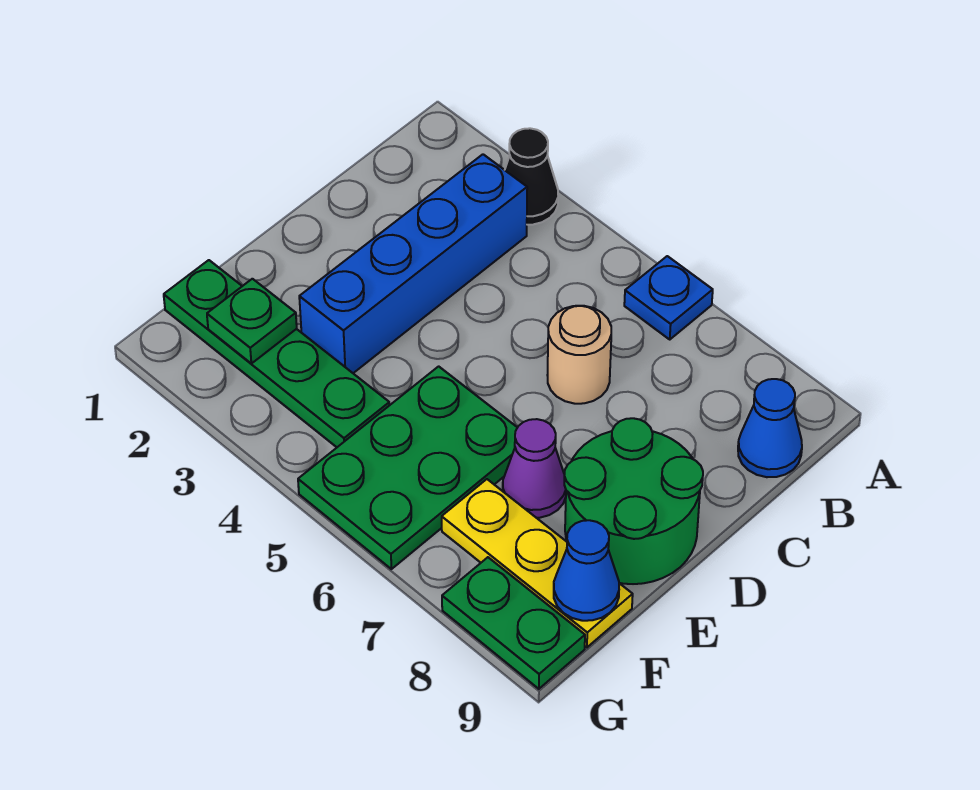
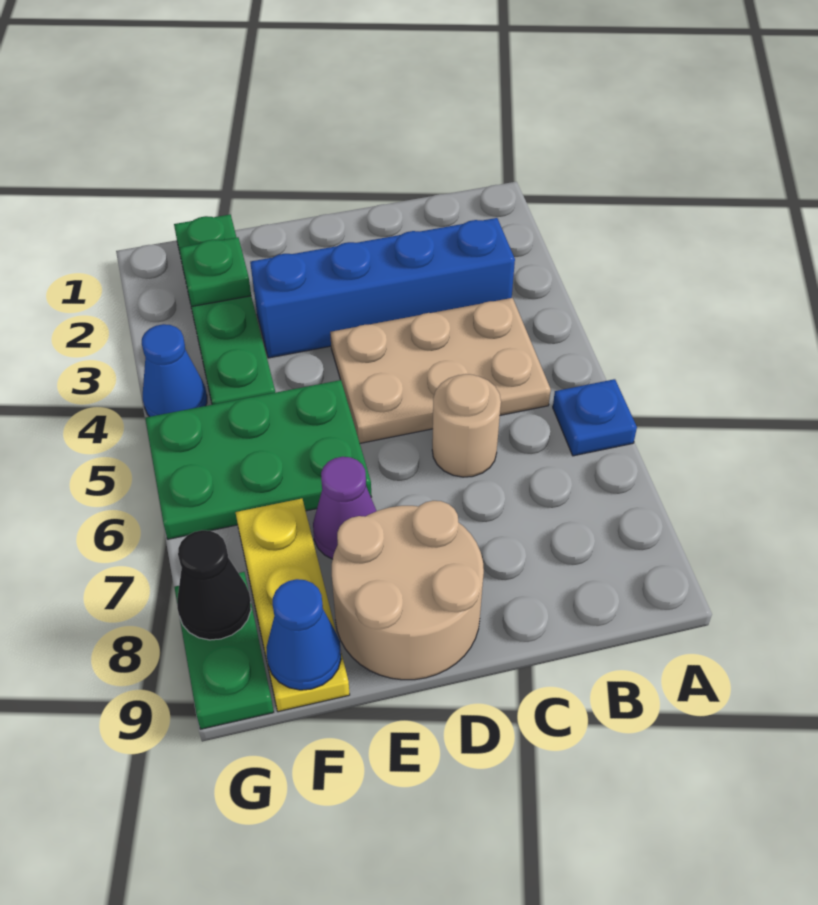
black cone A3 level 1 -> black cone G8 level 2
none -> tan plate B4:D5 level 1
blue cone B9 level 1 -> blue cone G4 level 1
green round brick D8:E9 level 1 -> tan round brick D8:E9 level 1

